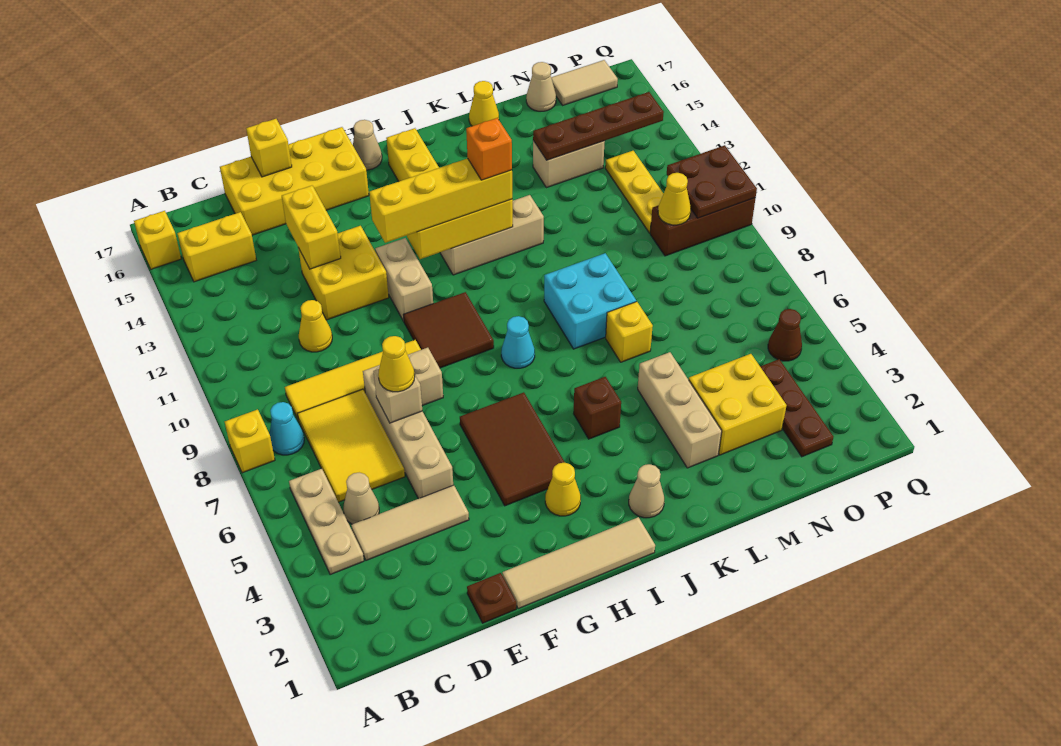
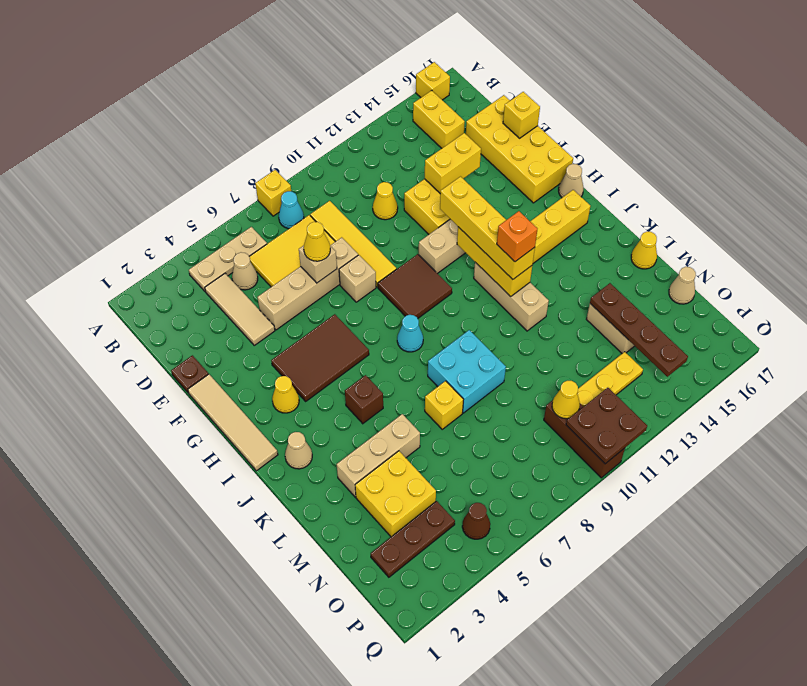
tan tile O17:P17 level 1 -> none

